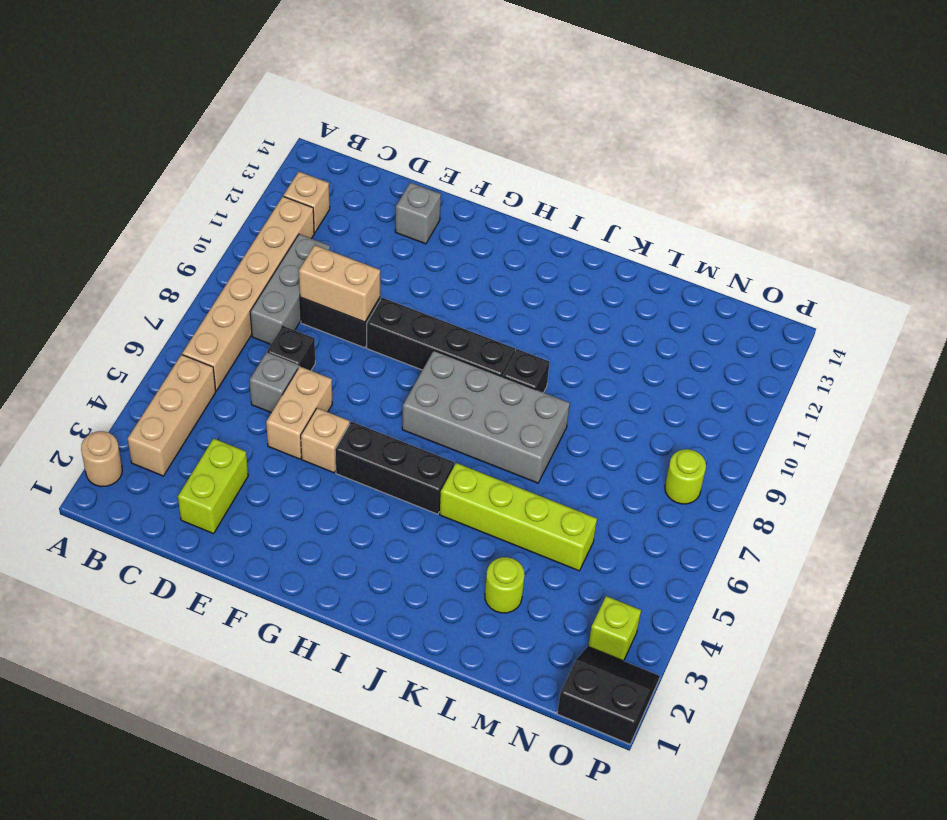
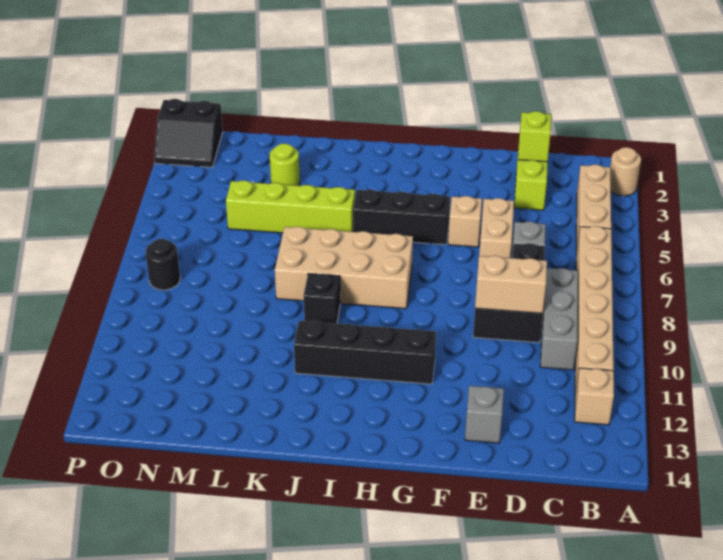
black brick F9:I9 level 1 -> black brick G11:J11 level 1
grey brick H7:K8 level 1 -> tan brick H7:K8 level 1
lime brick O3 level 1 -> lime brick D2 level 2
lime round brick O8 level 1 -> black round brick O8 level 1

